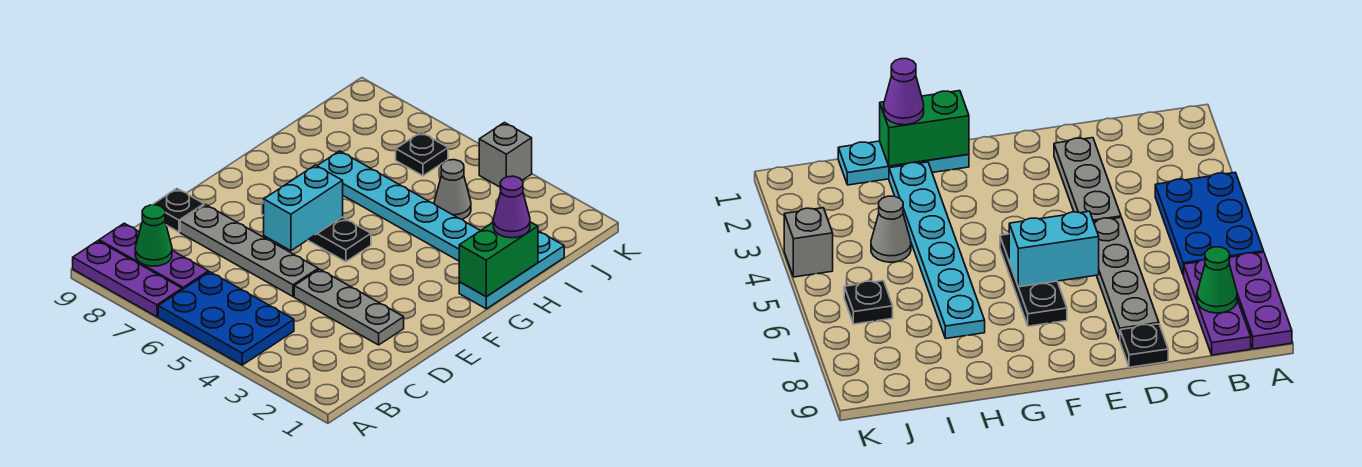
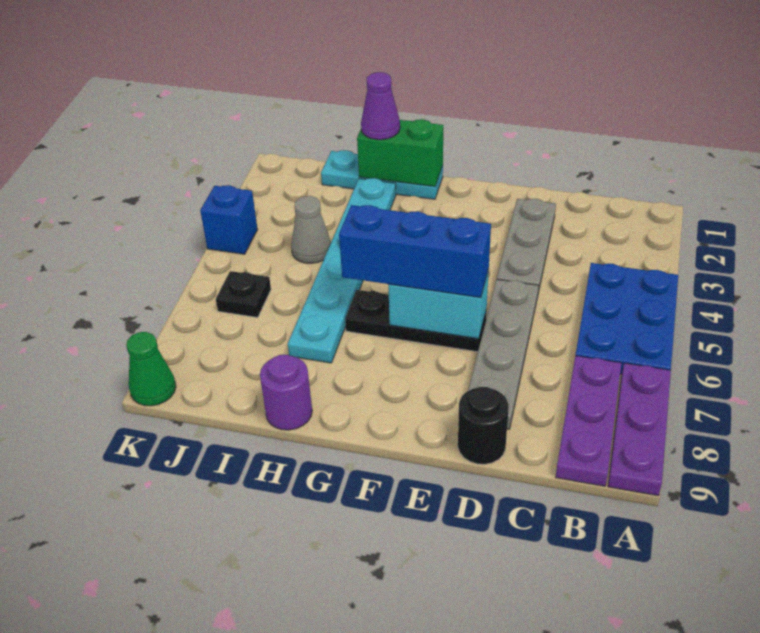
green cone B8 level 2 -> green cone K9 level 1
black plate D9 level 1 -> black round brick D9 level 1
none -> blue brick E6:G6 level 3
black plate F5:F7 level 1 -> black plate E6:G6 level 1
none -> purple round brick H9 level 1
grey brick K4 level 1 -> blue brick K4 level 1

